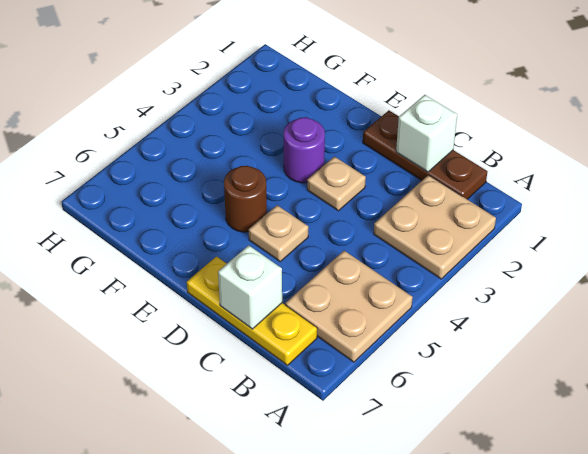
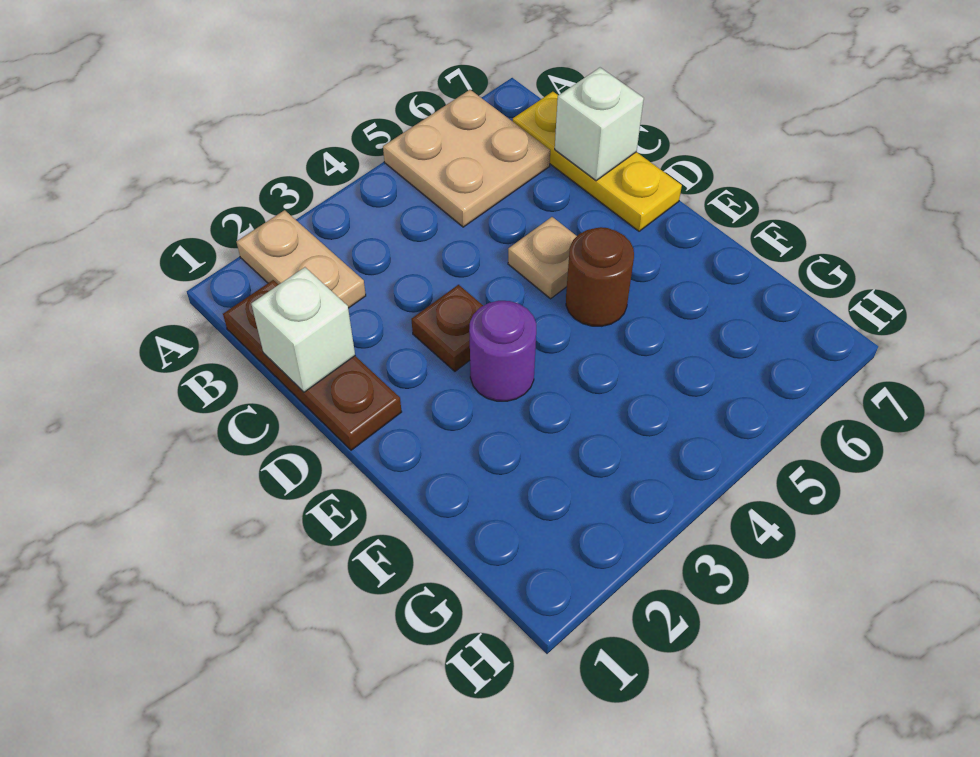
tan plate A2:B3 level 1 -> tan plate A2:B2 level 1
tan plate D3 level 1 -> brown plate D3 level 1

